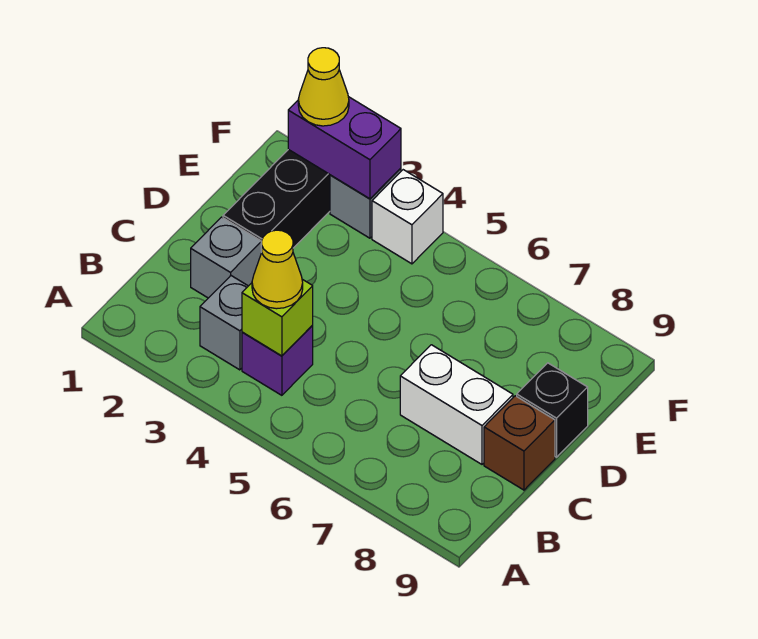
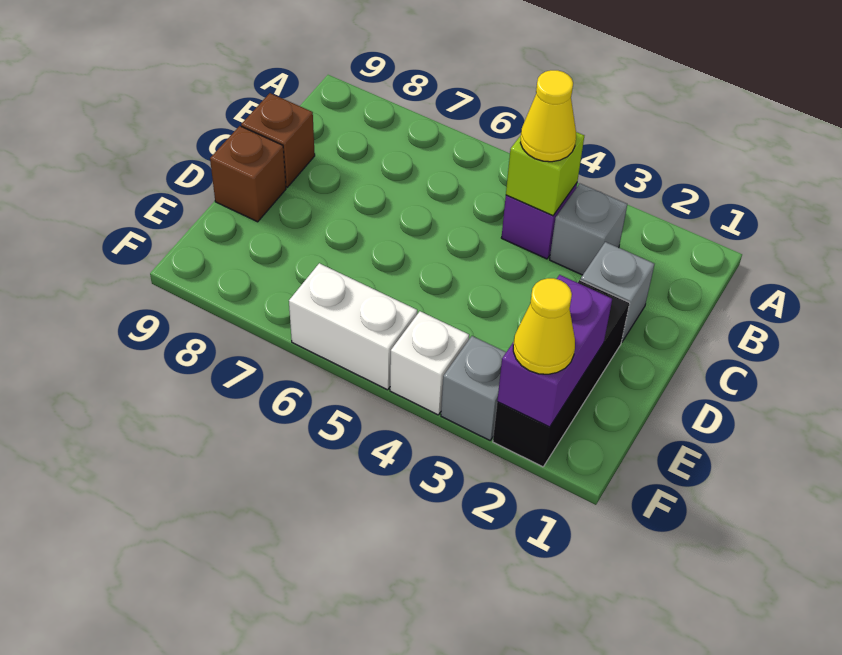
white brick C7:C8 level 1 -> white brick F5:F6 level 1
black brick D9 level 1 -> brown brick D9 level 1
purple brick F2:F3 level 2 -> purple brick E2:F2 level 2

